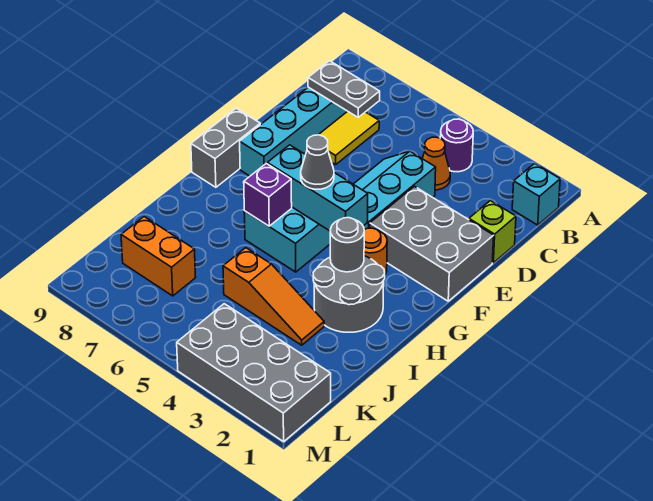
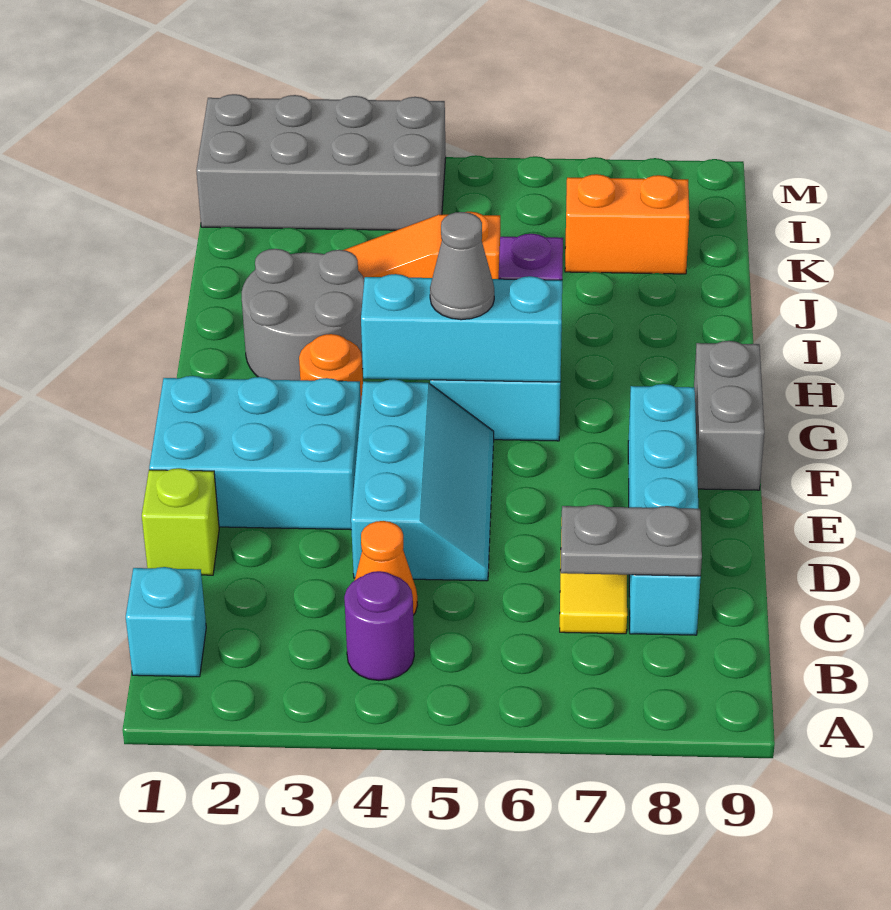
grey brick E1:F3 level 1 -> cyan brick E1:F3 level 1
grey round brick H3 level 2 -> none

